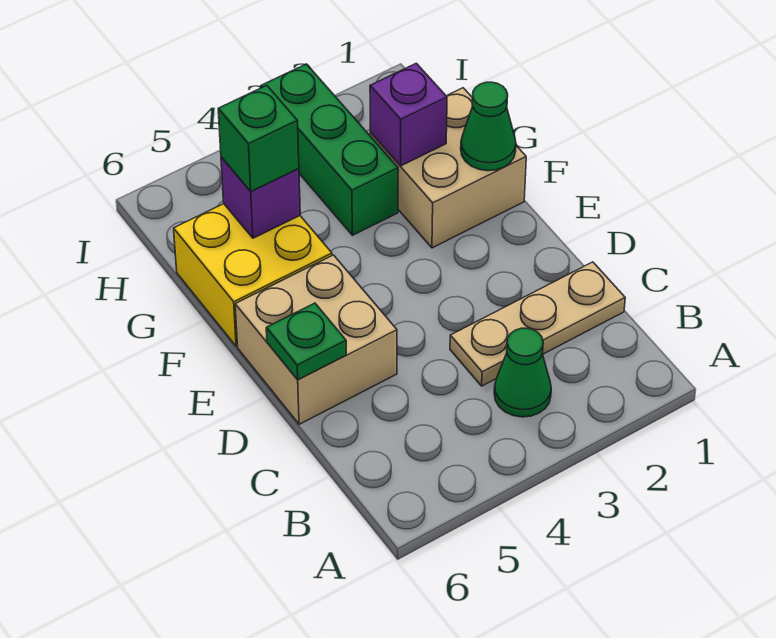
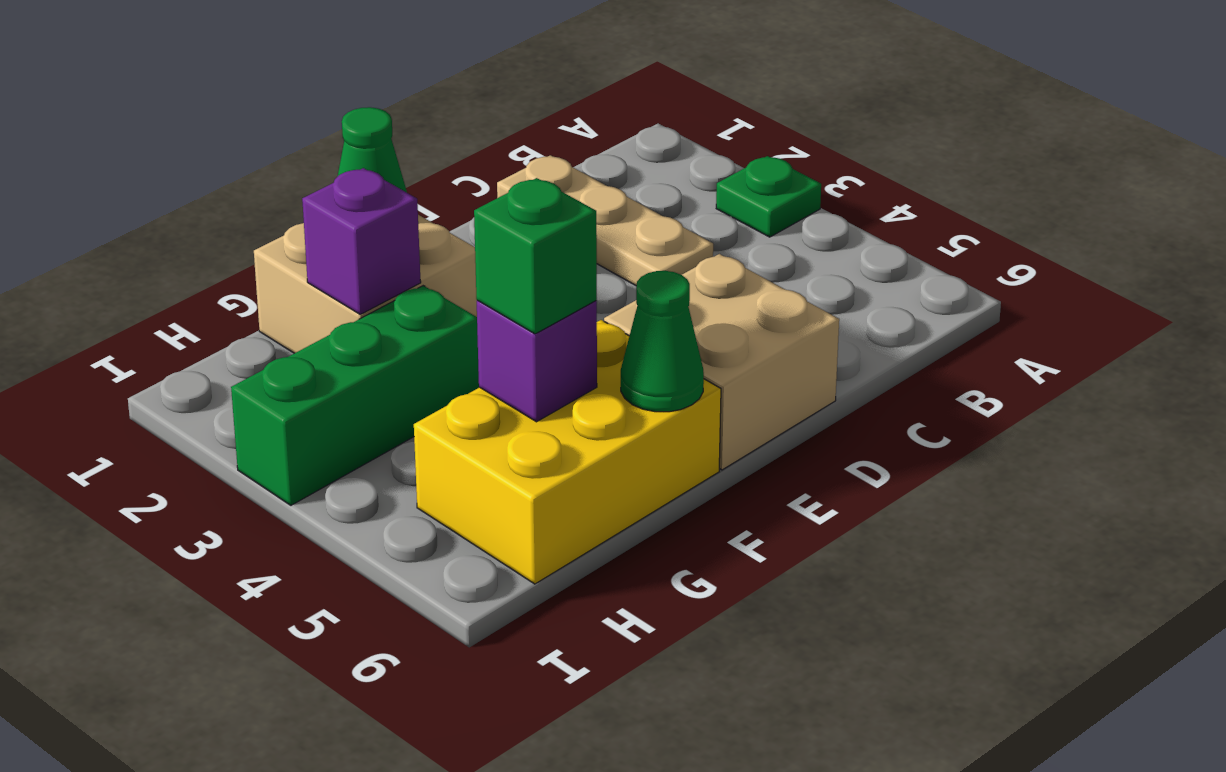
green cone B3 level 1 -> green cone F6 level 2
green plate D6 level 2 -> green plate A3 level 1
yellow brick F5:G6 level 1 -> yellow brick F5:H6 level 1

